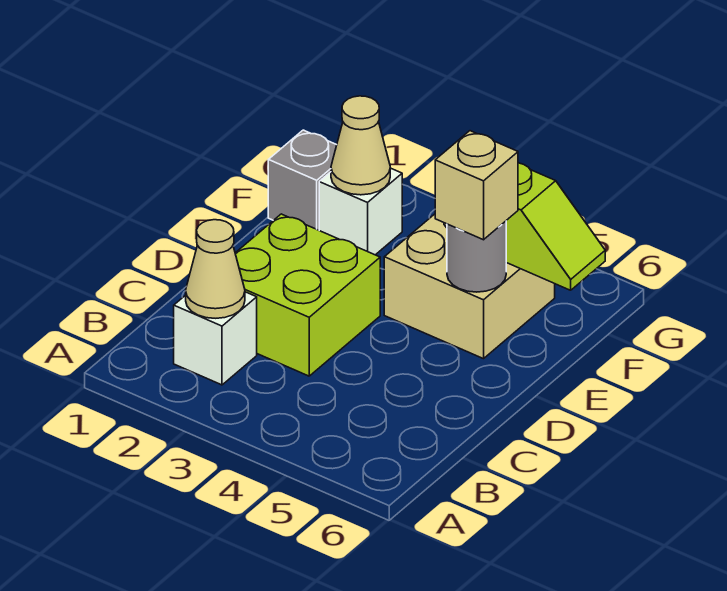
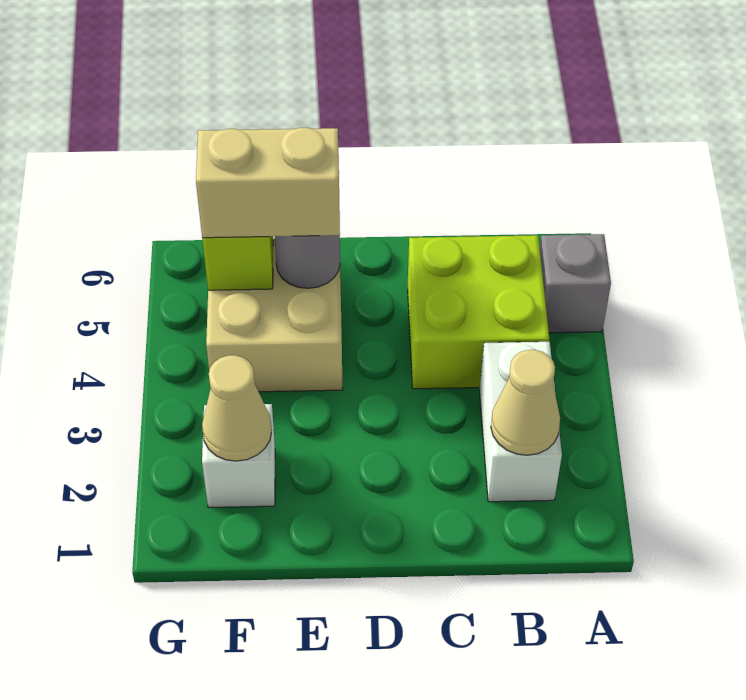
white brick B2 level 1 -> white brick B2:B3 level 1
lime brick C2:D3 level 1 -> lime brick B4:C5 level 1
tan brick E5 level 3 -> tan brick E5:F5 level 3
grey brick F1 level 1 -> grey brick A5 level 1

